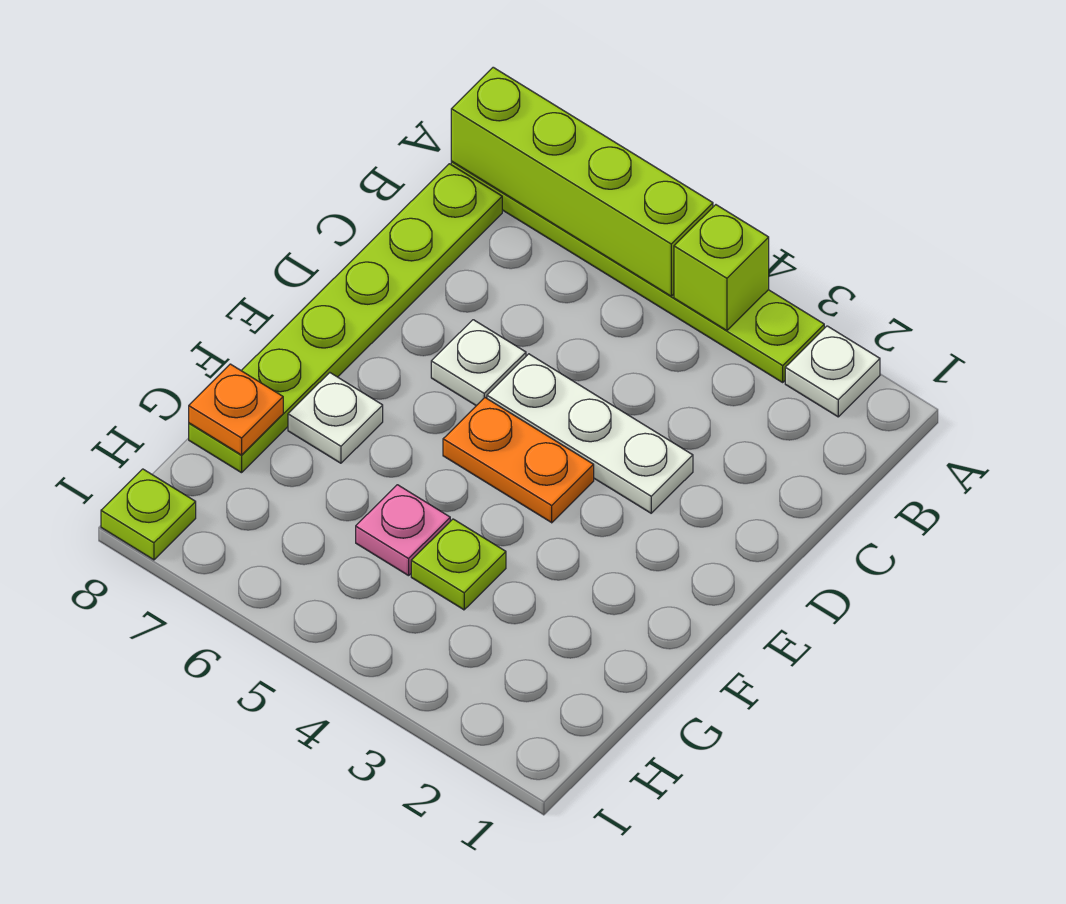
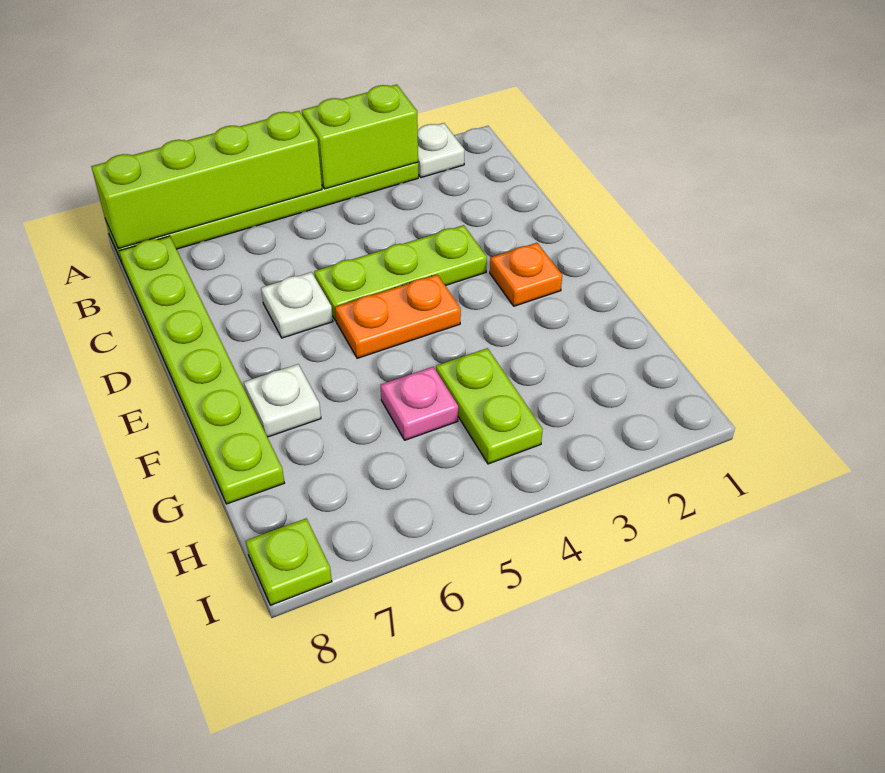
lime brick A4 level 2 -> lime brick A3:A4 level 2
white plate D3:D5 level 1 -> lime plate D3:D5 level 1
lime plate G4 level 1 -> lime plate G4:H4 level 1
orange plate G8 level 2 -> orange plate E2 level 1

